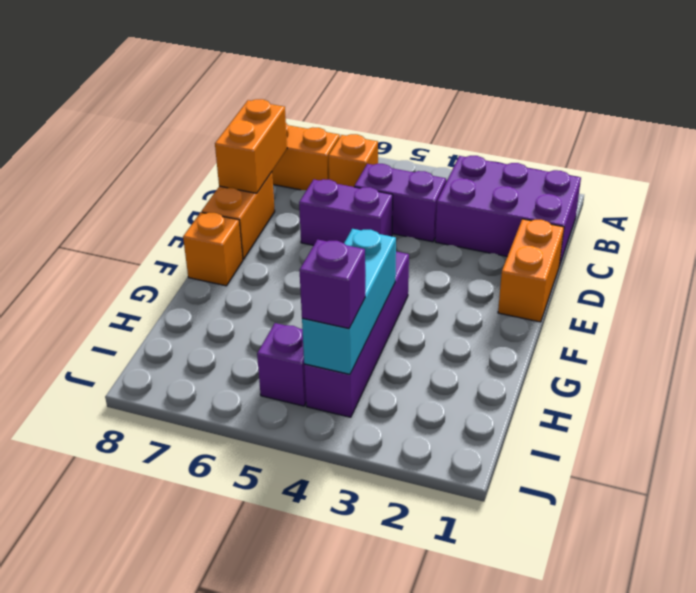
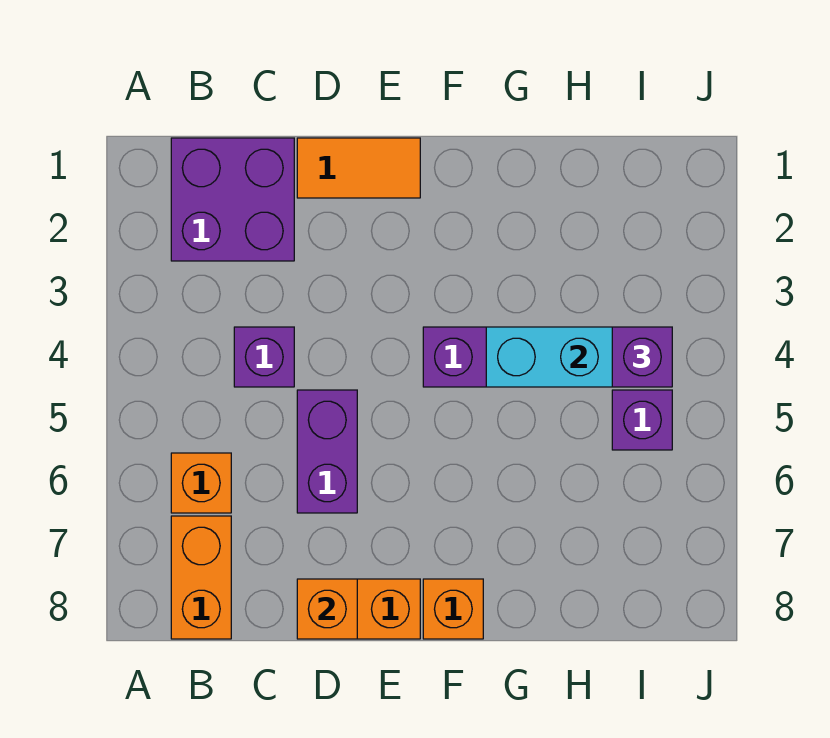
purple brick B1:C3 level 1 -> purple brick B1:C2 level 1
purple brick C4:C5 level 1 -> purple brick C4 level 1
orange brick C8:D8 level 2 -> orange brick D8 level 2
orange brick D1:E1 level 1 -> orange tile D1:E1 level 1

